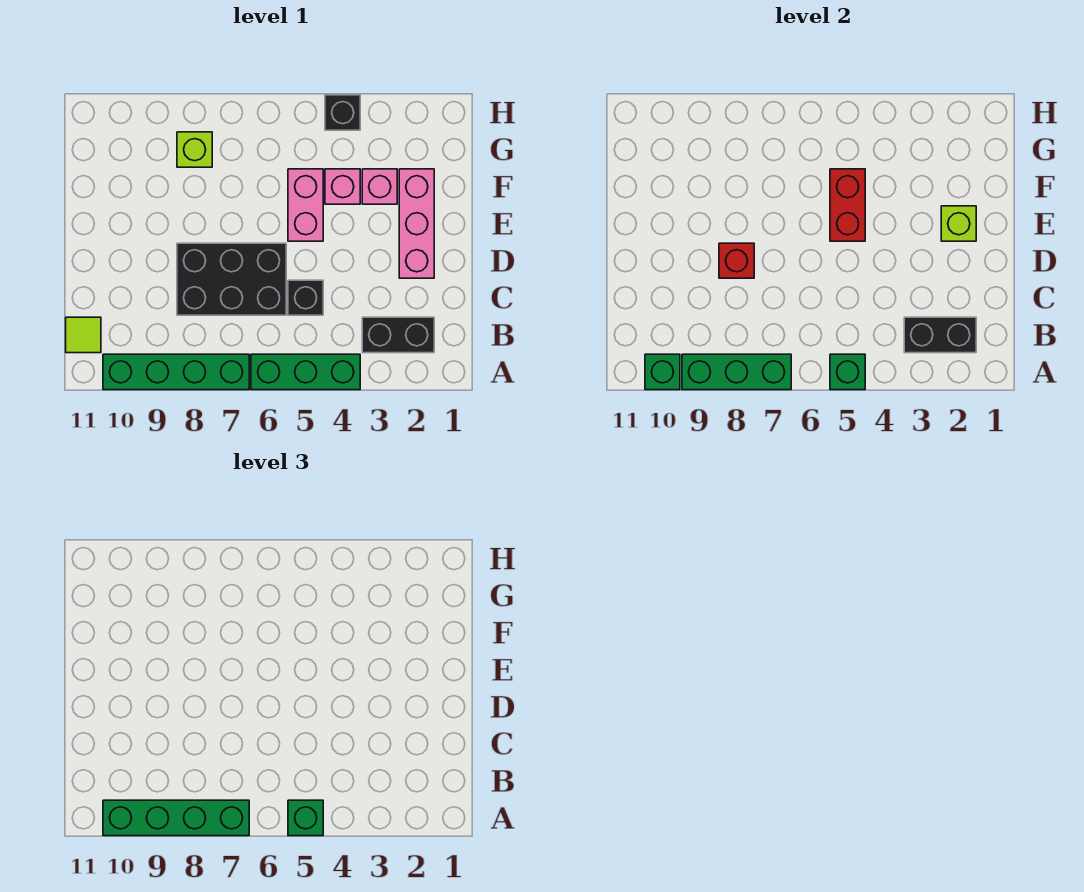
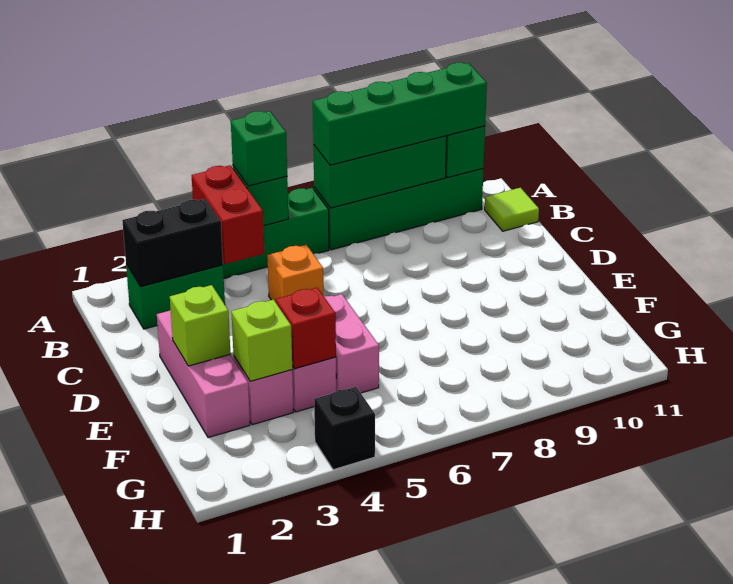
black brick B2:B3 level 1 -> green brick B2:B3 level 1
black brick C5 level 1 -> orange brick C5 level 1
black brick C6:D8 level 1 -> none
red brick D8 level 2 -> red brick F4 level 2
red brick E5:F5 level 2 -> red brick A4:B4 level 2
lime brick G8 level 1 -> lime brick F3 level 2

